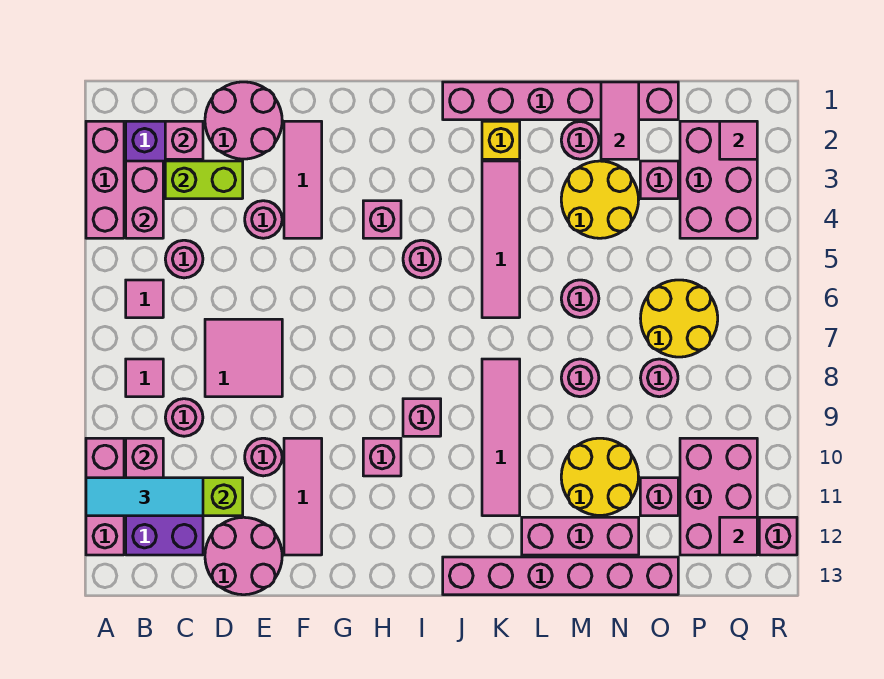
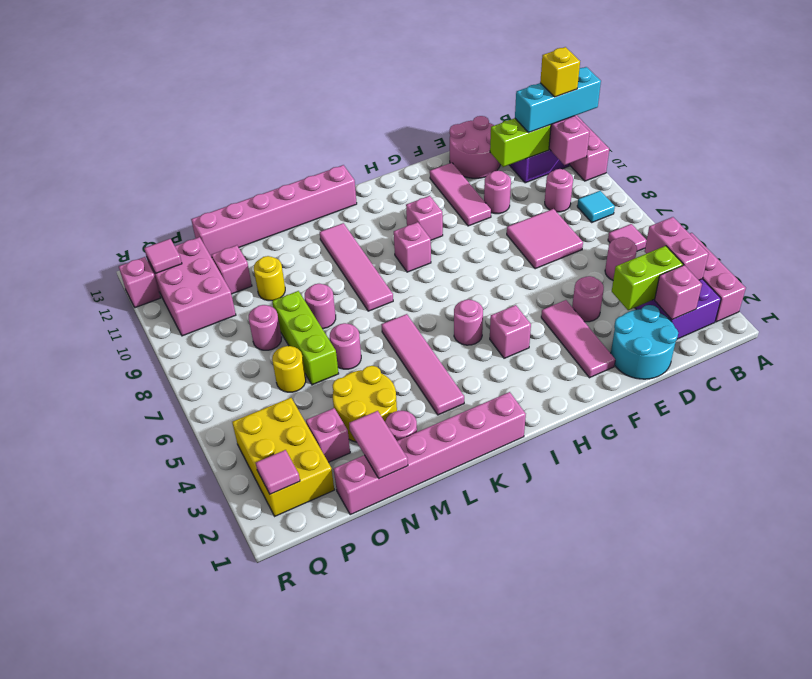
cyan tile A11:C11 level 3 -> cyan brick A11:C11 level 3
pink tile B8 level 1 -> cyan tile B8 level 1
pink round brick D1:E2 level 1 -> cyan round brick D1:E2 level 1
yellow brick K2 level 1 -> yellow brick B11 level 4
pink brick L12:N12 level 1 -> none
yellow round brick M10:N11 level 1 -> yellow round brick N10 level 1
none -> lime brick N6:N8 level 1
yellow round brick O6:P7 level 1 -> yellow round brick O6 level 1
pink brick P2:Q4 level 1 -> yellow brick P2:Q4 level 1

